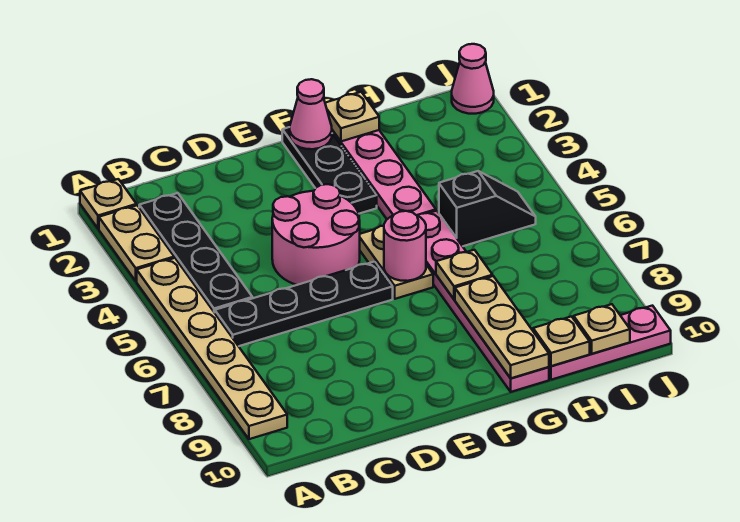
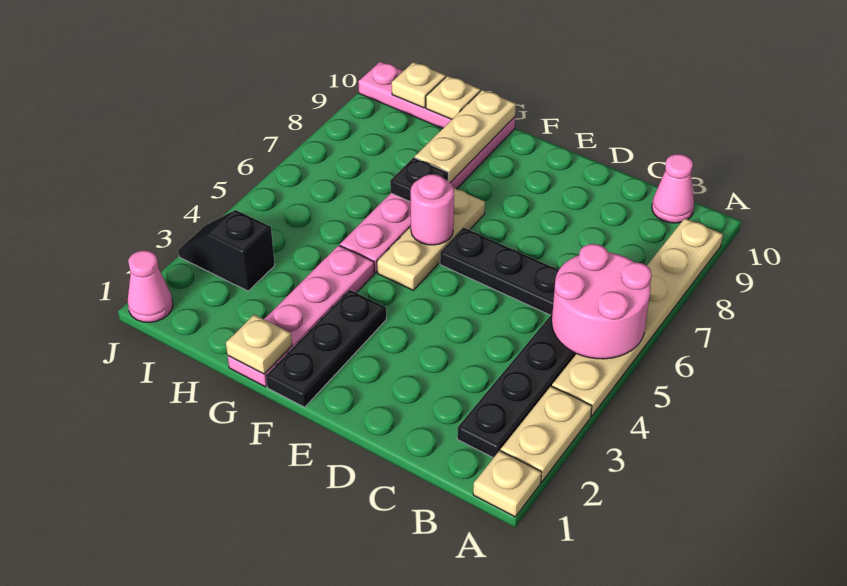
pink round brick D4:E5 level 1 -> pink round brick A5:B6 level 2
pink cone F1 level 2 -> pink cone B10 level 1
tan plate F5:F6 level 1 -> tan plate F5:F7 level 1
tan plate G7 level 2 -> black plate G7 level 2
black slope H5:I5 level 1 top H -> black slope I3:J3 level 1 top I

